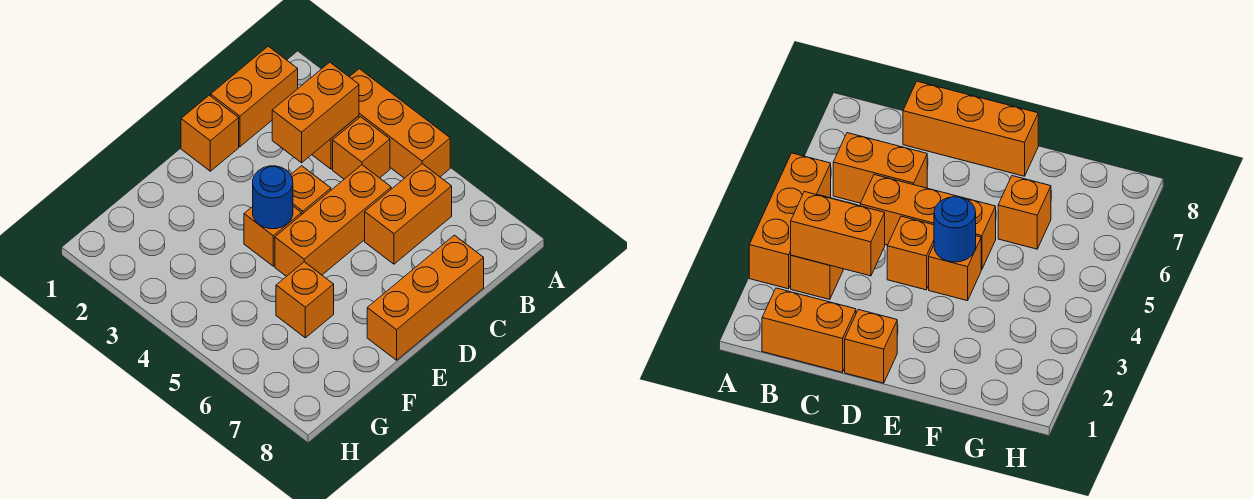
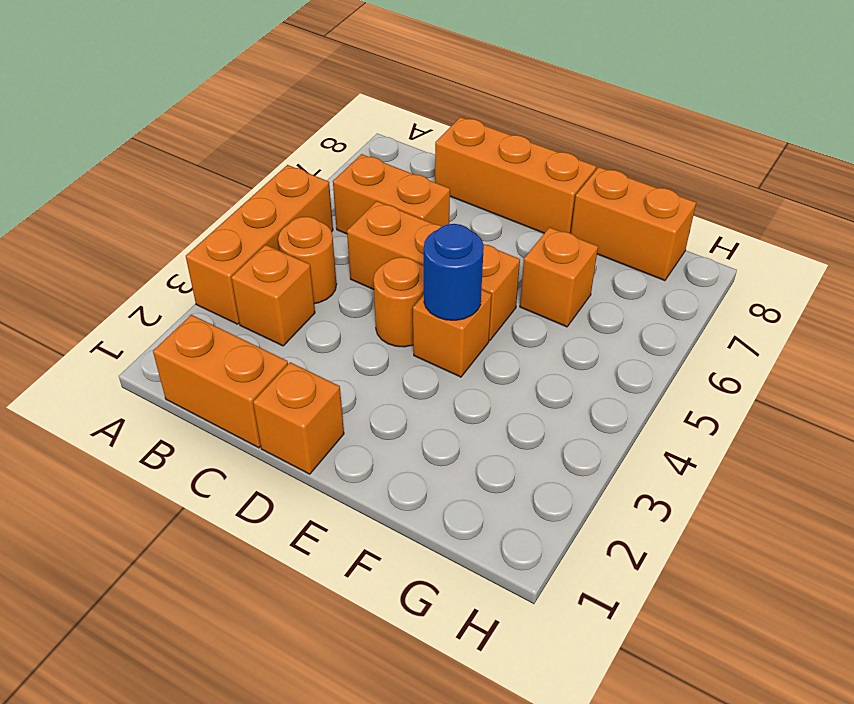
orange brick B3:C3 level 2 -> orange brick F8:G8 level 1
orange brick B4 level 1 -> orange round brick B4 level 1
orange brick D4 level 1 -> orange round brick D4 level 1

